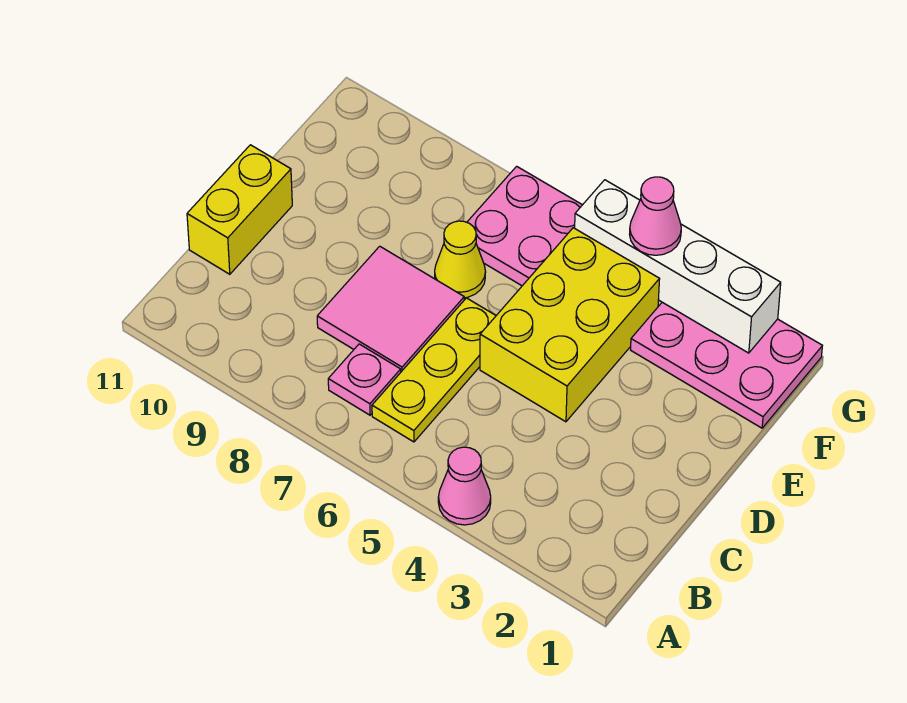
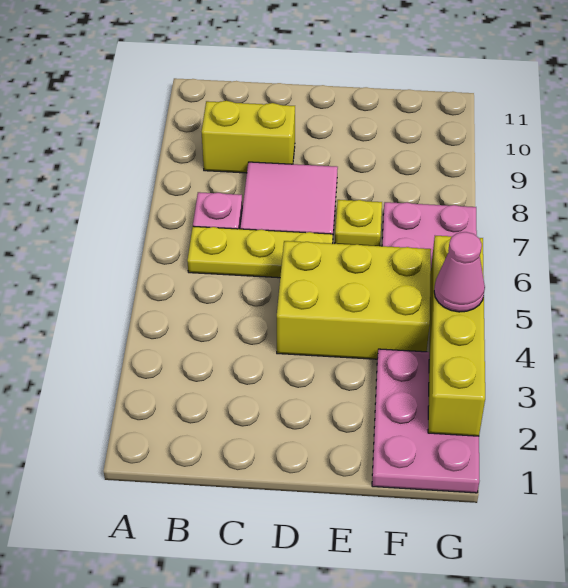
pink cone A4 level 1 -> none
yellow brick C11:D11 level 1 -> yellow brick B9:C9 level 1
yellow cone E7 level 1 -> yellow plate E7 level 1
white brick G2:G5 level 2 -> yellow brick G2:G5 level 2

